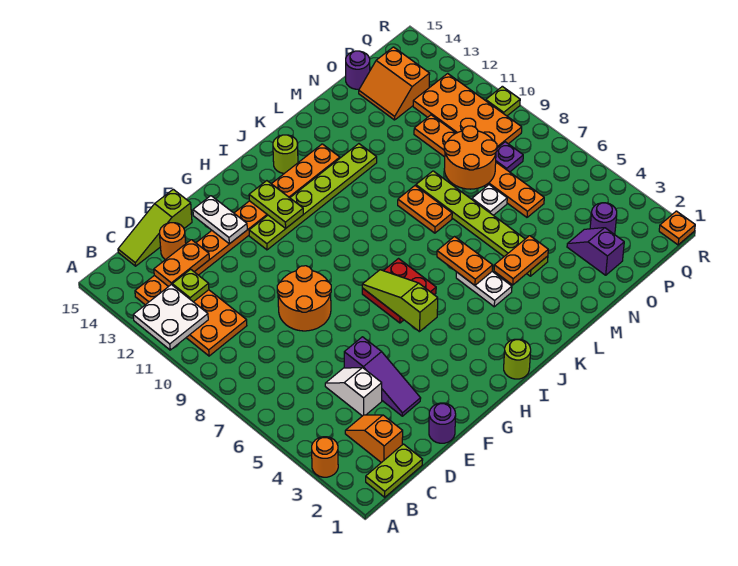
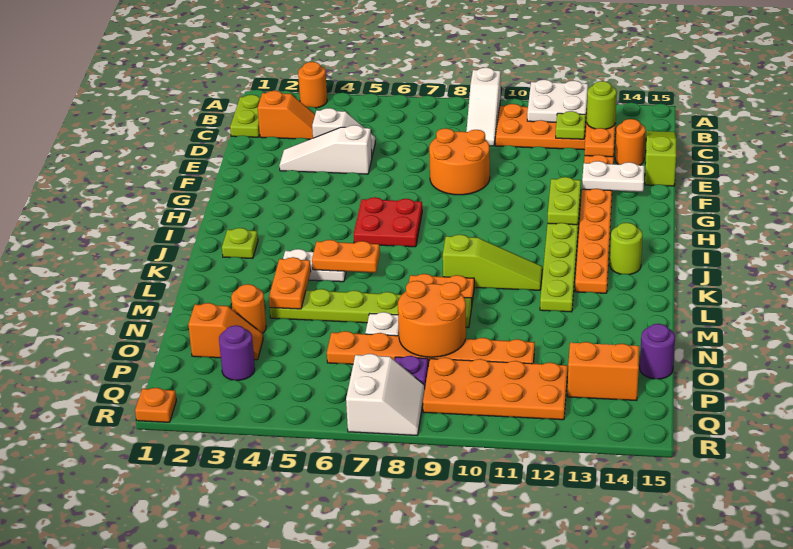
none -> white slope A9:C9 level 1 top A
purple round brick E1 level 1 -> none
purple slope E3:E5 level 1 top 5 -> white slope E3:E5 level 1 top 5
lime slope H5:H7 level 2 top 5 -> lime slope K9:K11 level 1 top 9
lime plate H12:H13 level 2 -> lime plate G12:H12 level 2
lime round brick I1 level 1 -> lime round brick C13 level 3
none -> orange round brick N3 level 1
purple slope O2:O3 level 1 top 2 -> orange slope O2:O3 level 1 top 2
none -> white slope Q7:R8 level 1 top 7
lime plate R10 level 1 -> lime plate J2 level 1

